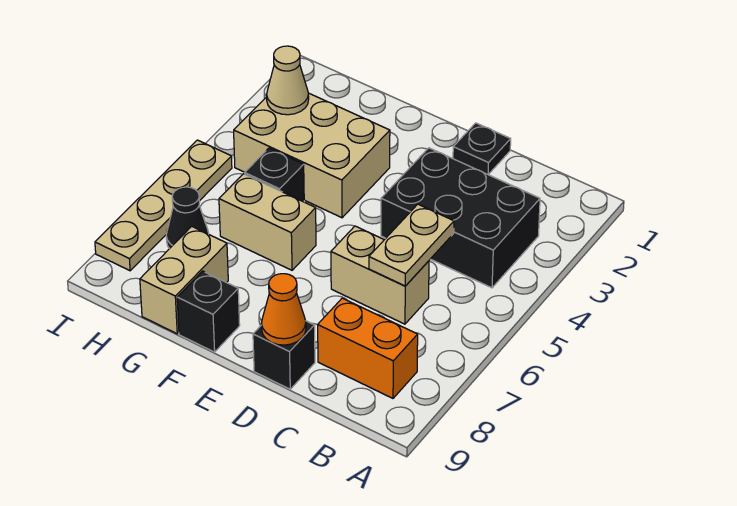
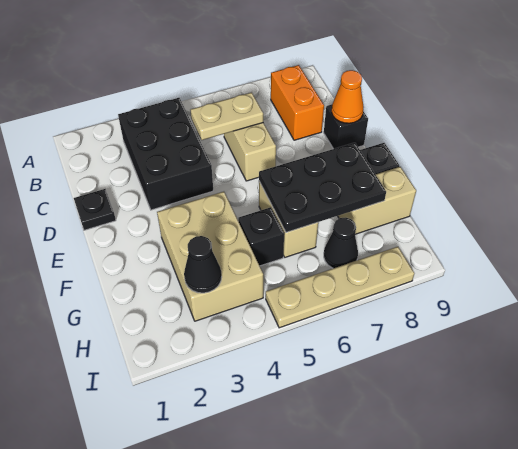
none -> black plate F6:G8 level 2
tan cone H3 level 2 -> black cone H3 level 2

